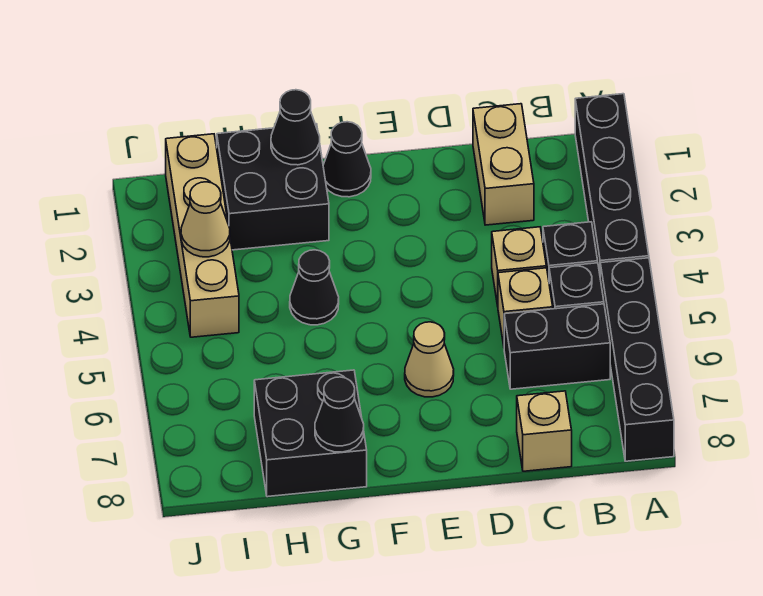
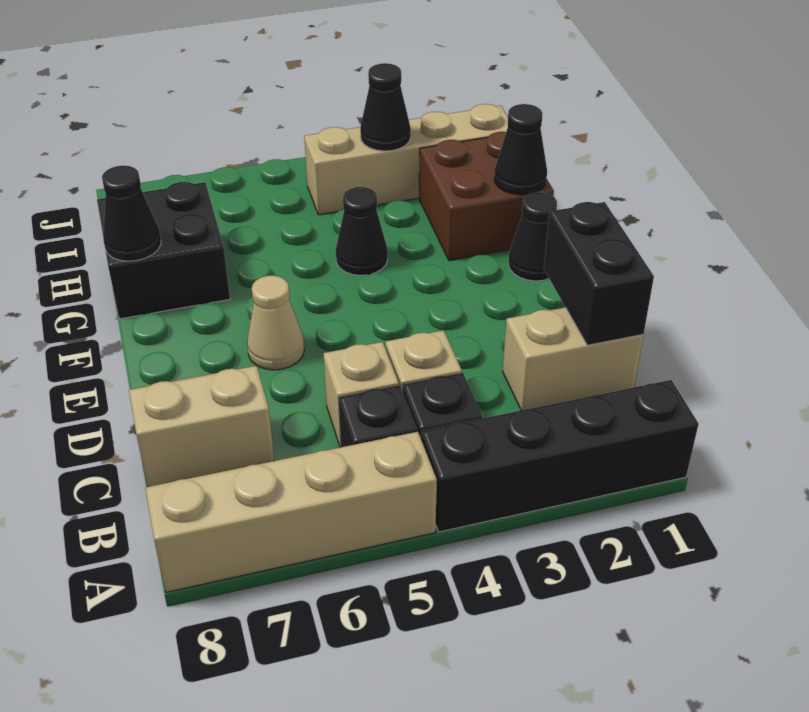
black brick A5:A8 level 1 -> tan brick A5:A8 level 1
black brick B6:C6 level 1 -> black brick C1:D1 level 2
tan brick C8 level 1 -> tan brick C7:C8 level 1
black brick G1:H2 level 1 -> brown brick G1:H2 level 1
tan cone I3 level 2 -> black cone I3 level 2

